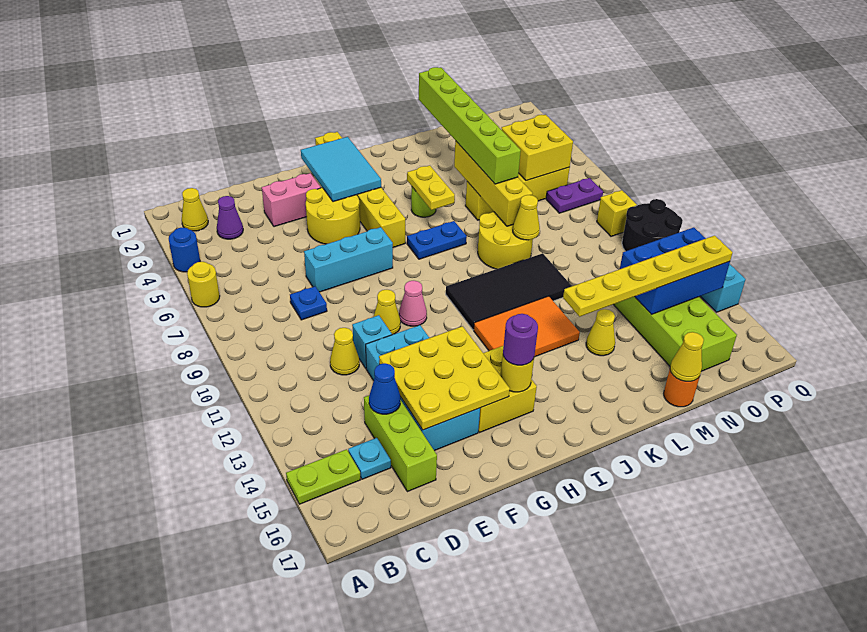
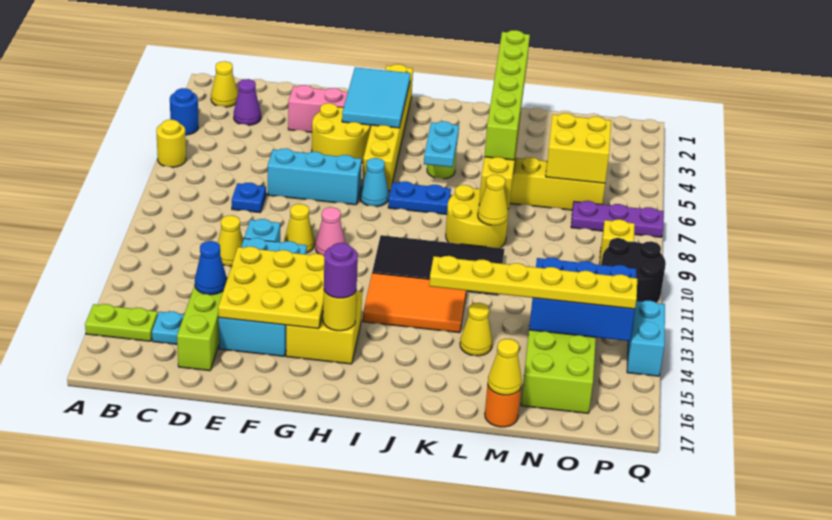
none -> cyan cone H7 level 1
yellow plate J5:J6 level 2 -> cyan plate J5:J6 level 2
purple plate O7:P7 level 1 -> purple plate O7:Q7 level 1

